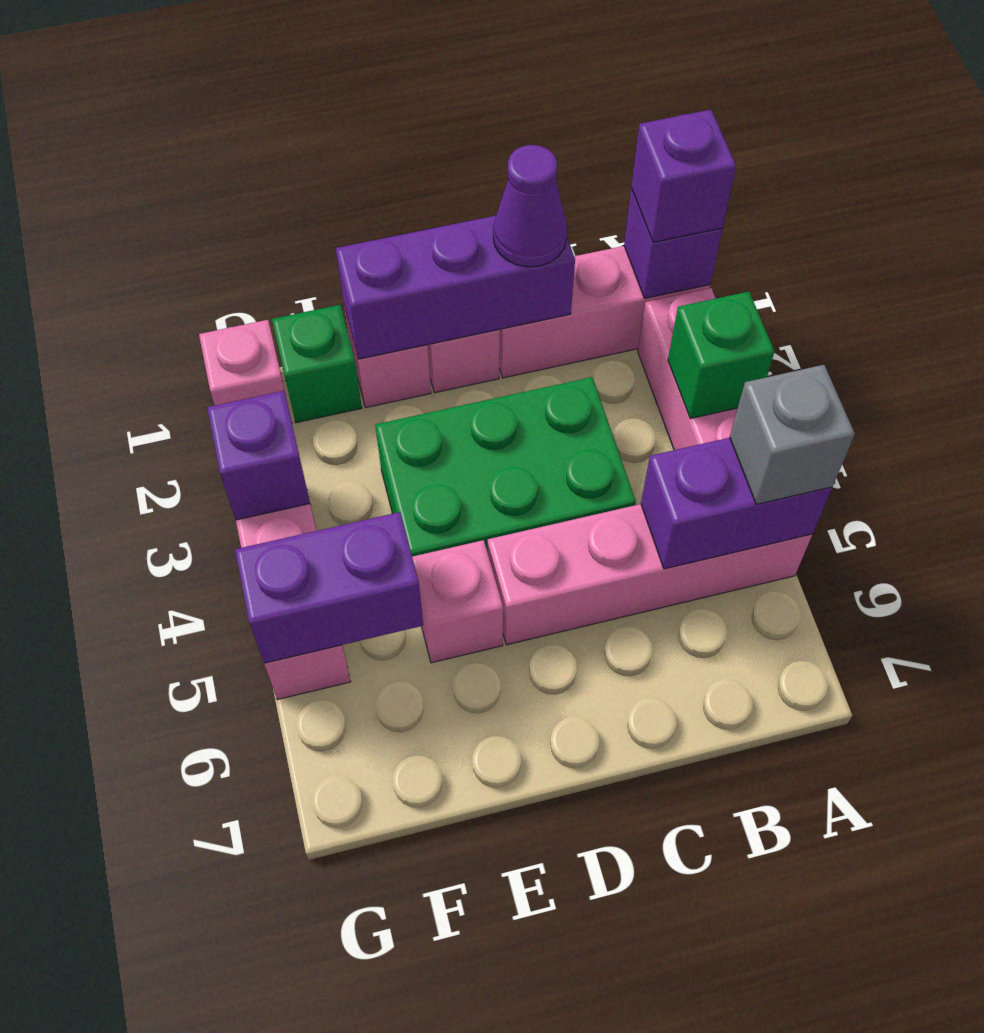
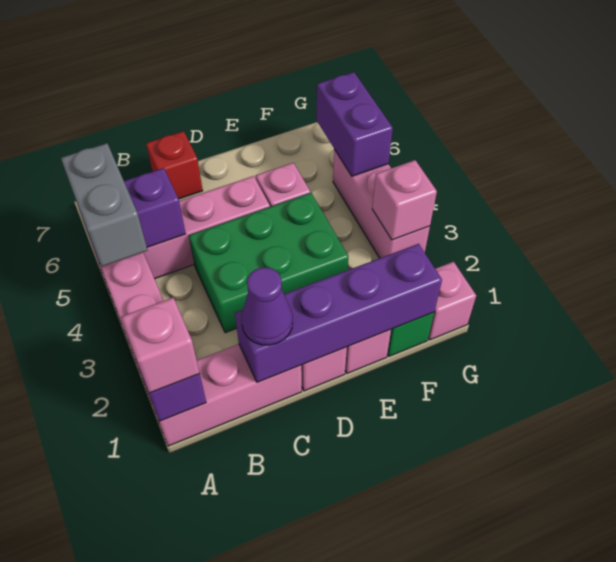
purple brick A1 level 3 -> pink brick A1 level 3
green brick A3 level 2 -> none
grey brick A5 level 3 -> grey brick A4:A5 level 3
purple brick C1:E1 level 2 -> purple brick C1:F1 level 2
none -> red brick C7 level 1
purple brick F5:G5 level 2 -> purple brick G5:G6 level 2
purple brick G3 level 2 -> pink brick G3 level 2

